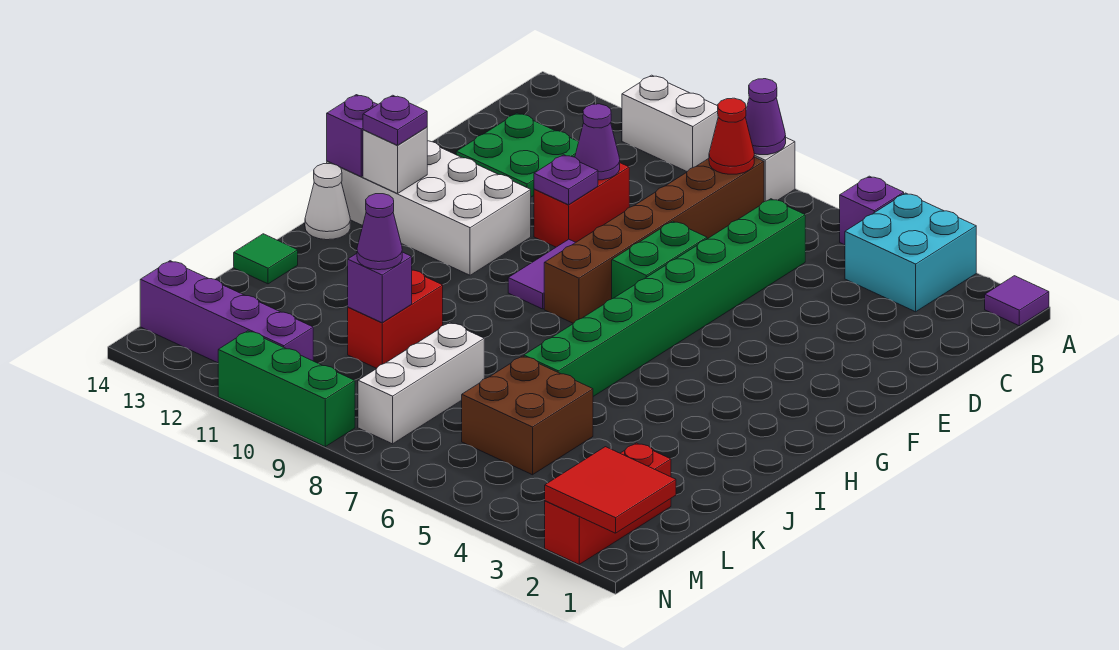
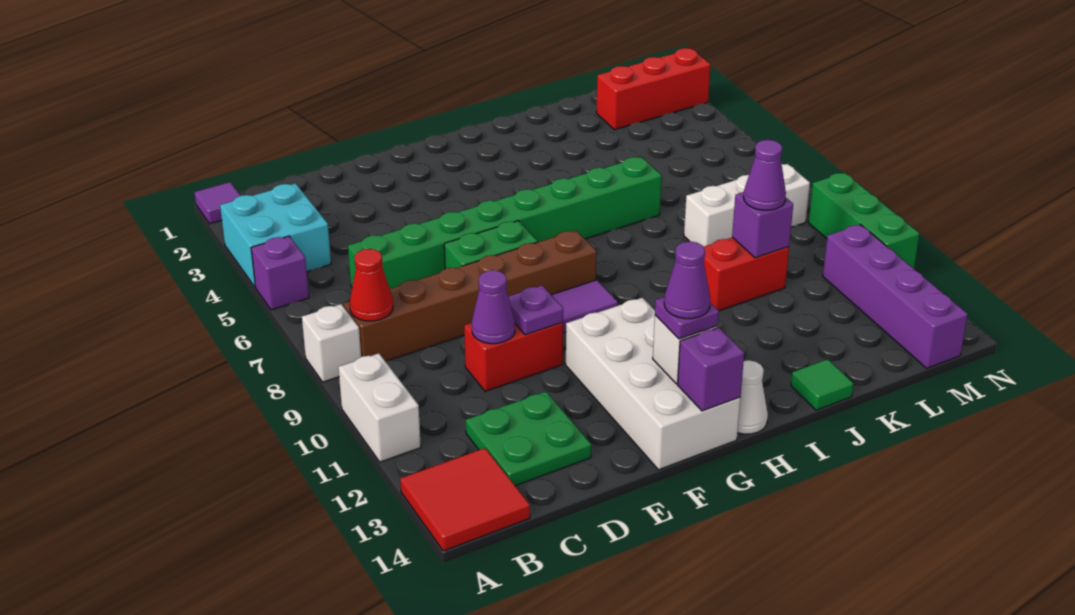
purple cone A8 level 2 -> purple cone G13 level 4
brown brick K5:L6 level 1 -> none
red tile M1:N2 level 2 -> red tile A13:B14 level 1

